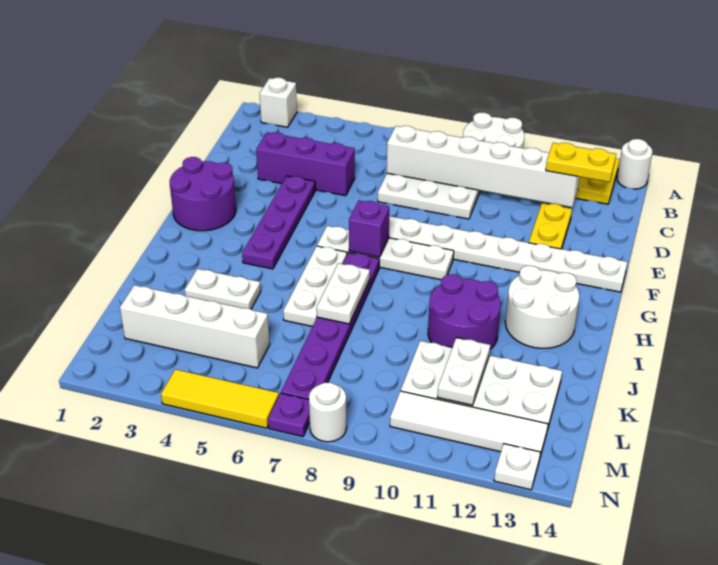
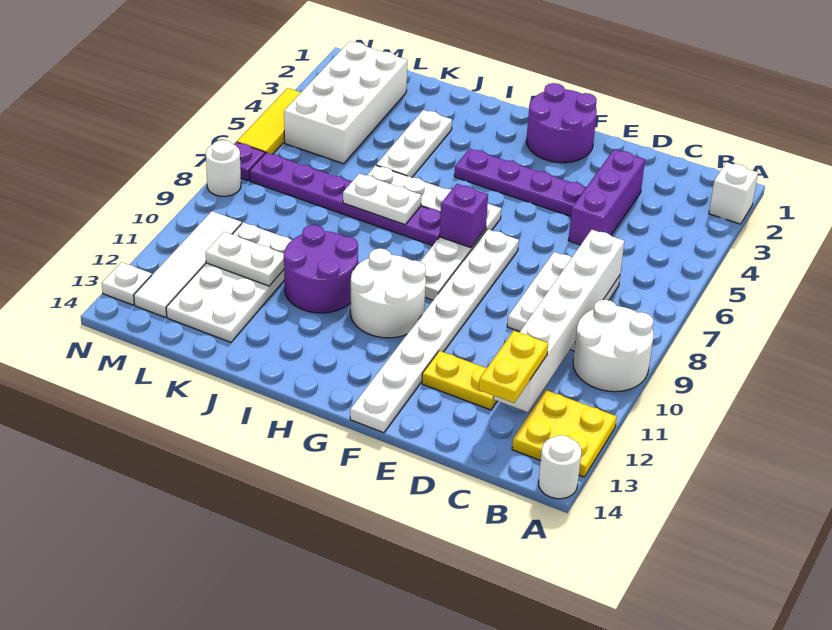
white round brick H12:I13 level 1 -> white round brick G10:H11 level 1
white plate J3:J4 level 1 -> white plate J3:J5 level 1
white brick L2:L5 level 1 -> white brick L2:M5 level 1

